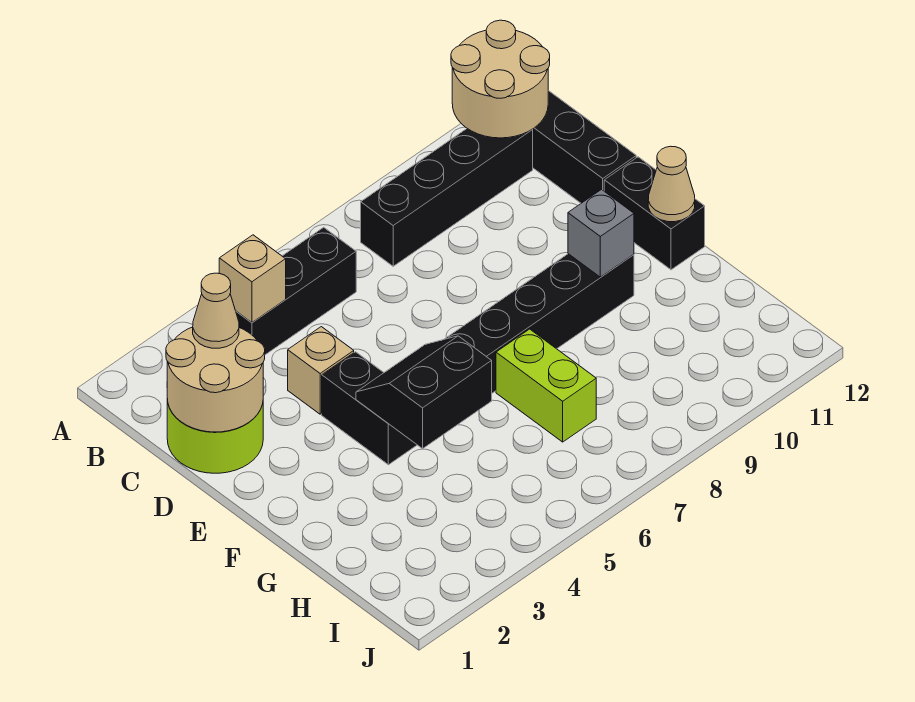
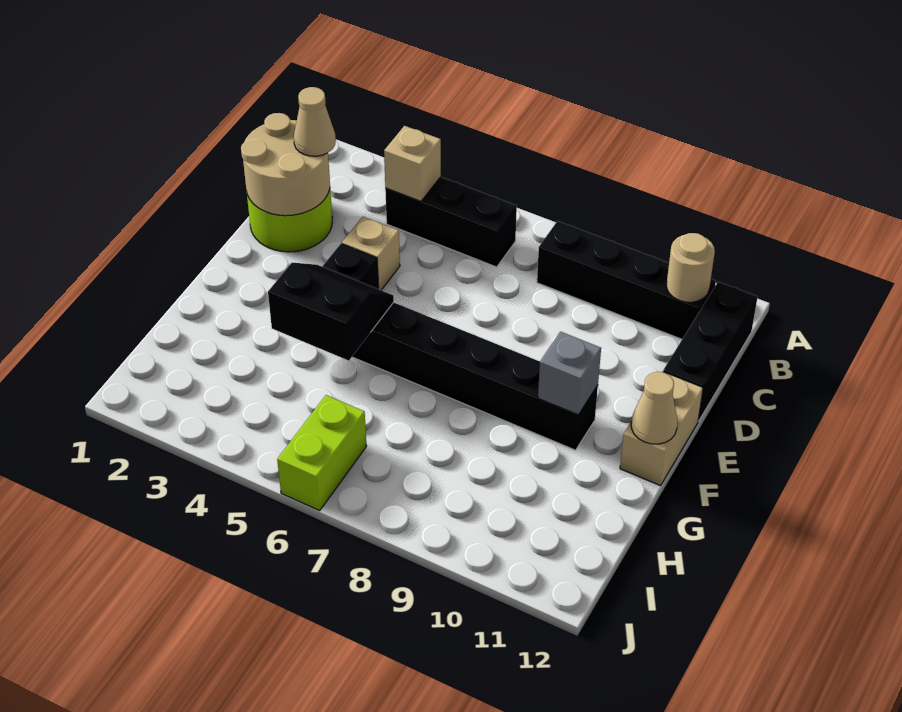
tan round brick A11:B12 level 2 -> tan round brick B11 level 2
black brick E12:F12 level 1 -> tan brick E12:F12 level 1
lime brick G7:H7 level 1 -> lime brick I6:J6 level 1

